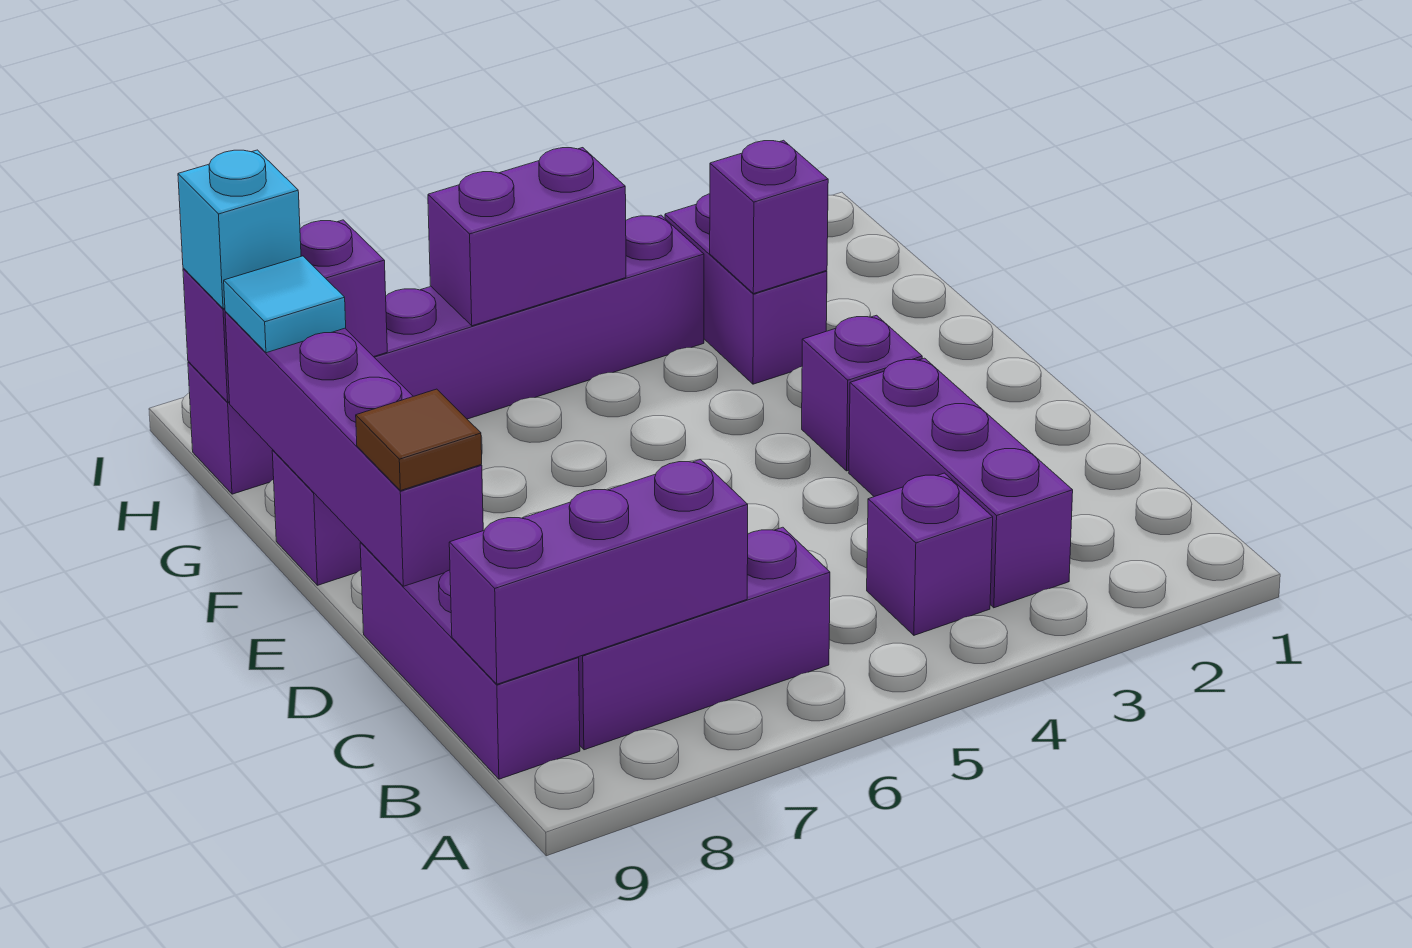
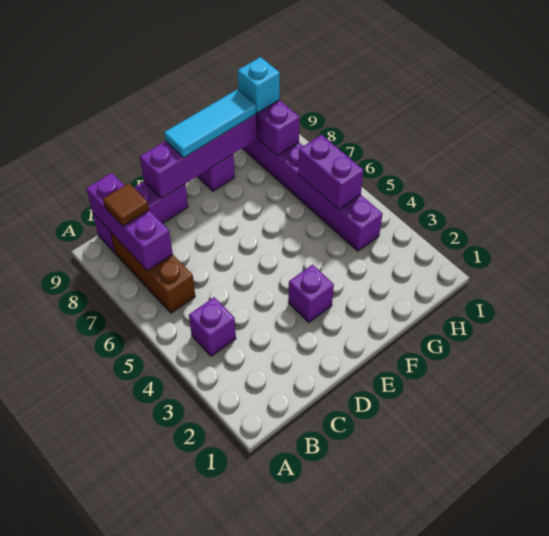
purple brick B3:D3 level 1 -> none
purple brick B6:B8 level 1 -> brown brick B6:B8 level 1
brown tile D9 level 3 -> brown tile B8 level 3
purple brick G3:H3 level 1 -> none
purple brick G3 level 2 -> none
cyan tile G9 level 3 -> cyan tile E9:G9 level 3

